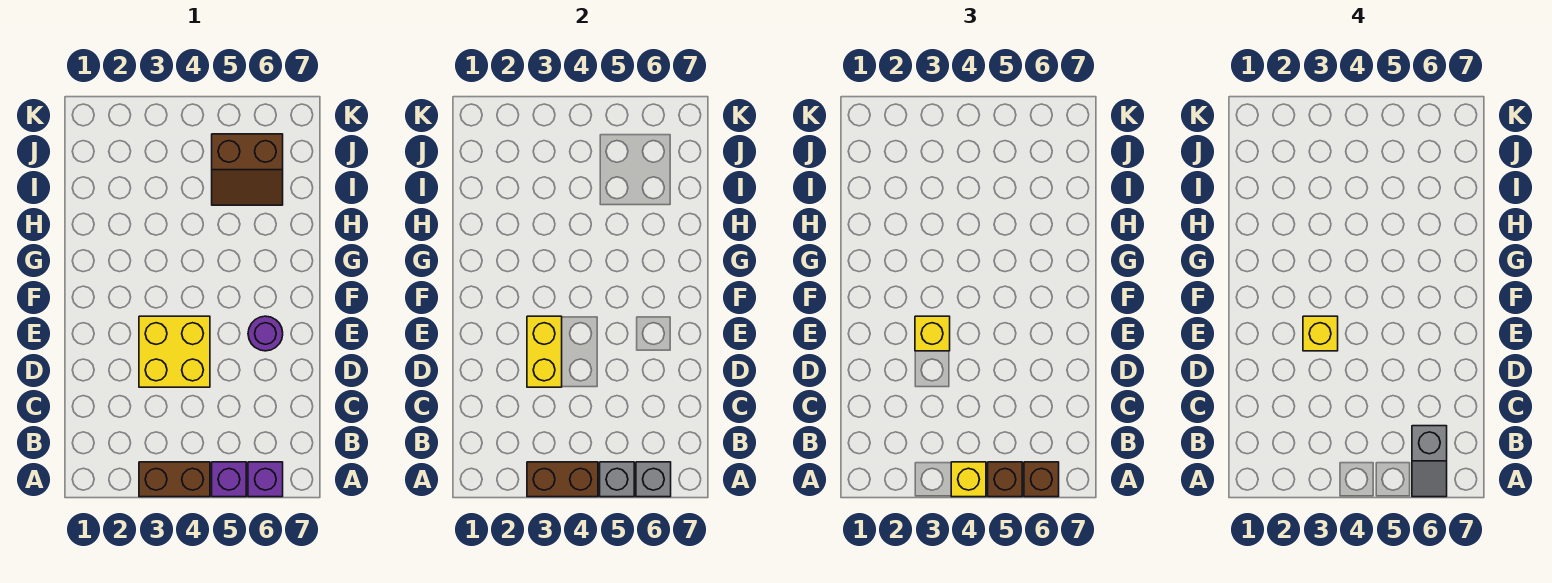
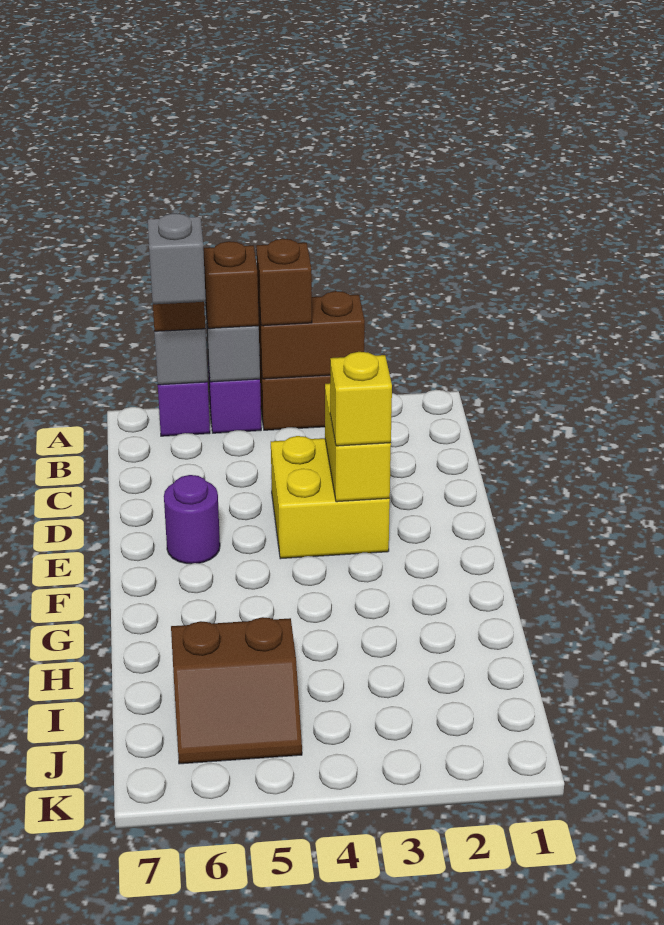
yellow brick A4 level 3 -> brown brick A4 level 3
yellow brick E3 level 4 -> none
brown slope I5:J6 level 1 top J -> brown slope I5:J6 level 1 top I

